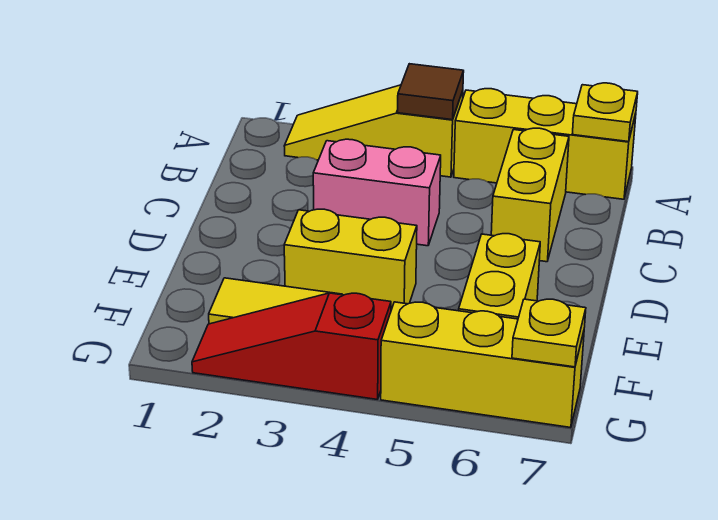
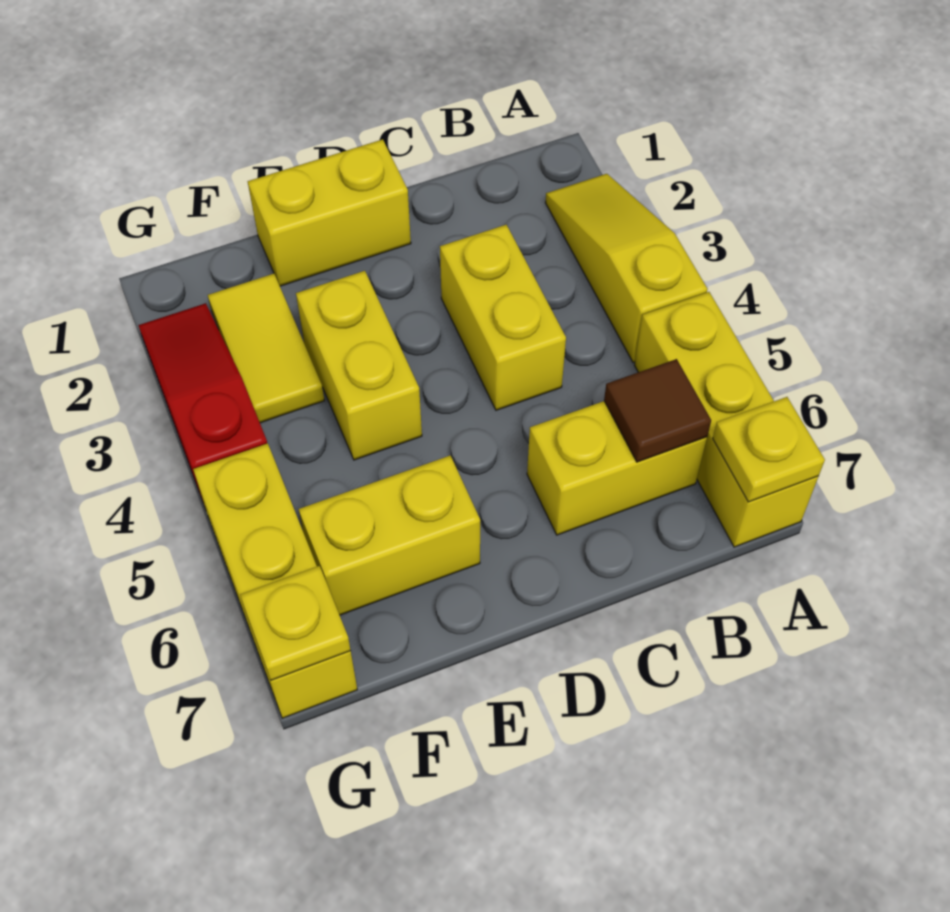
brown tile A4 level 2 -> brown tile B6 level 2
pink brick C3:C4 level 1 -> yellow brick C3:C4 level 1
none -> yellow brick D1:E1 level 1

